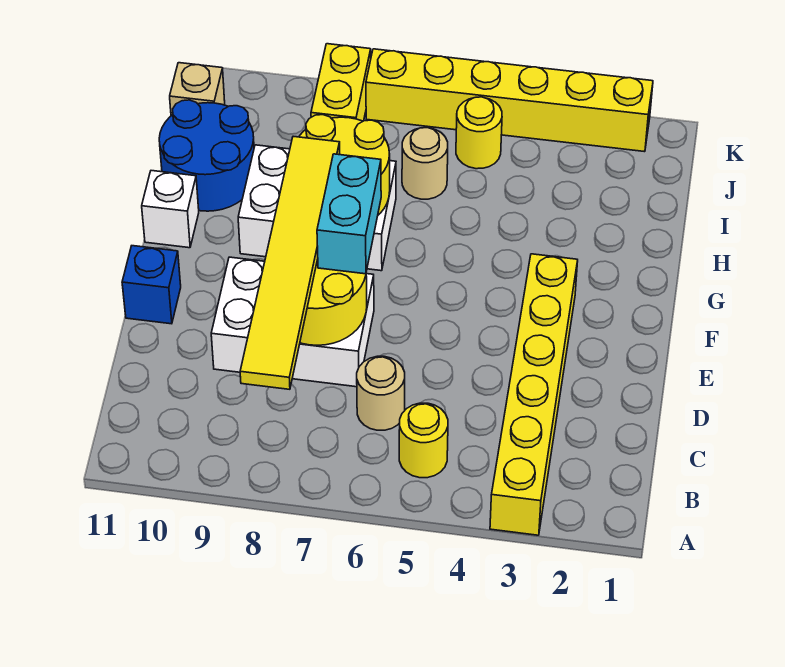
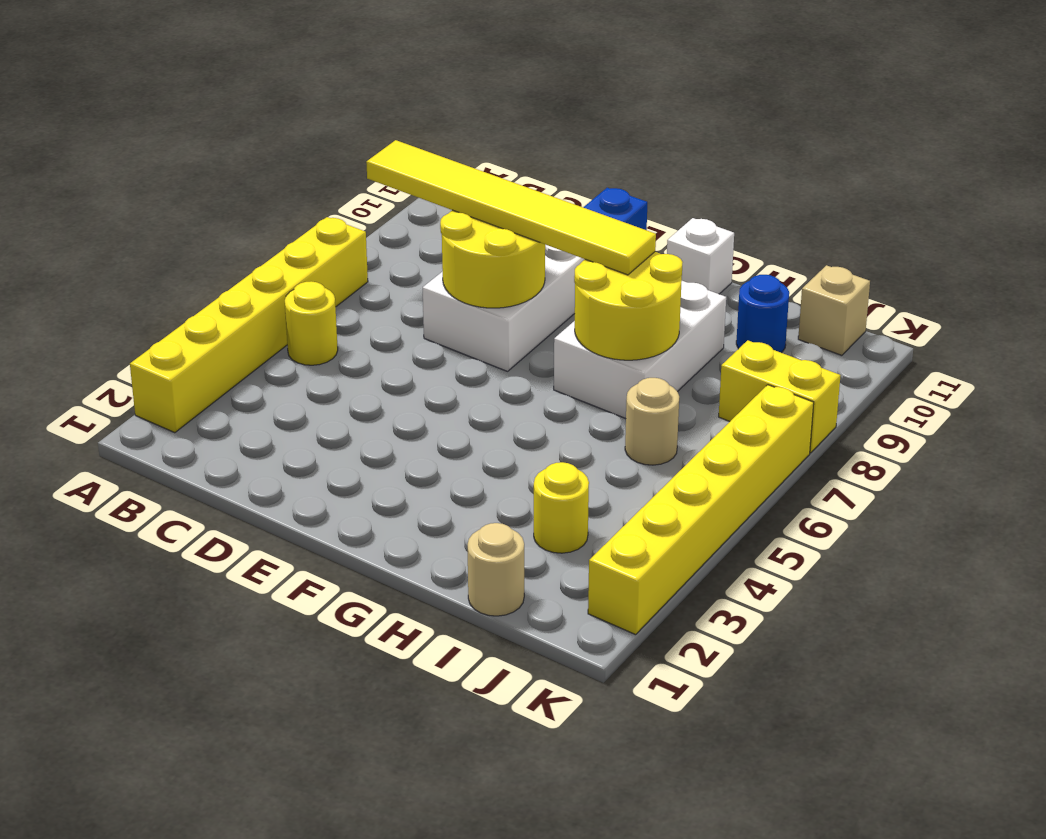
yellow brick A3:F3 level 1 -> yellow brick A2:A7 level 1
tan round brick C6 level 1 -> tan round brick I1 level 1
cyan brick E7:F7 level 3 -> none
blue round brick H10:I11 level 1 -> blue round brick I10 level 1
yellow round brick J5 level 1 -> yellow round brick I3 level 1

